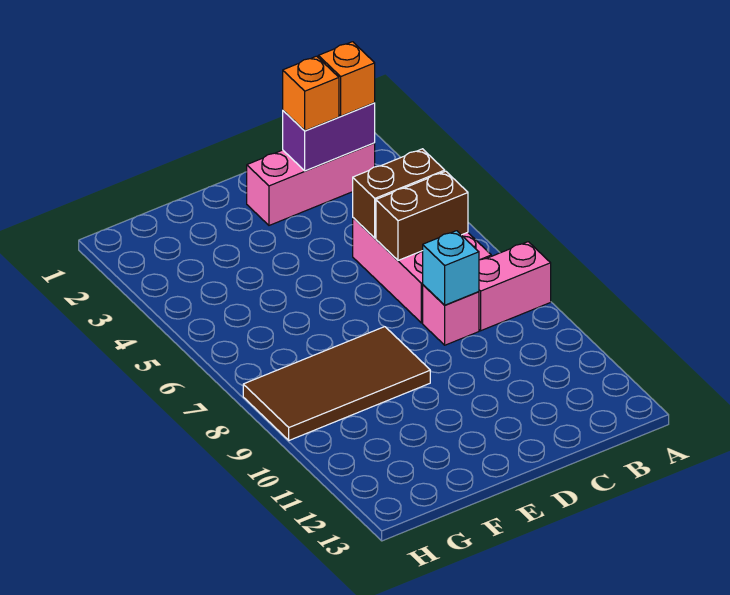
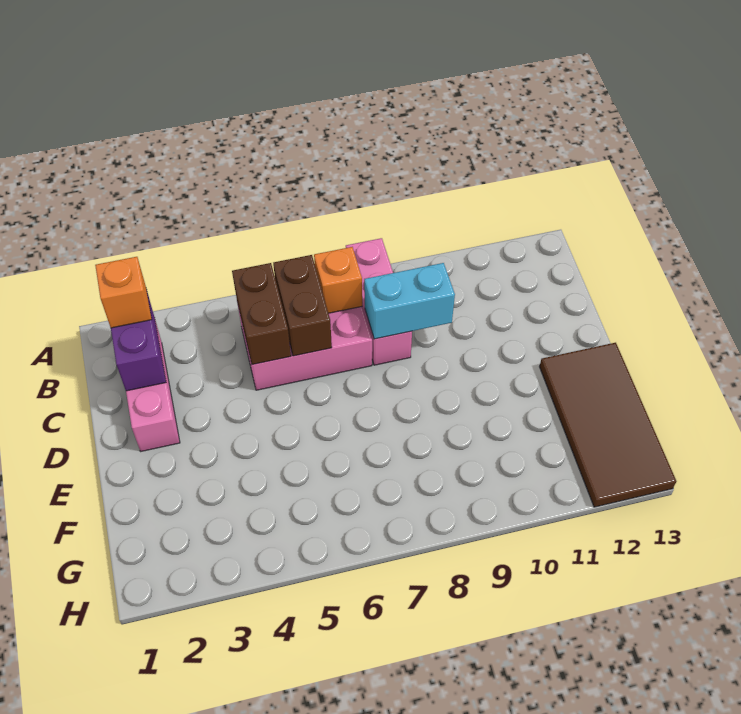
orange brick C2 level 3 -> orange brick B7 level 2
cyan brick C8 level 2 -> cyan brick C8:C9 level 2
brown tile E8:H9 level 1 -> brown tile E12:H13 level 1

